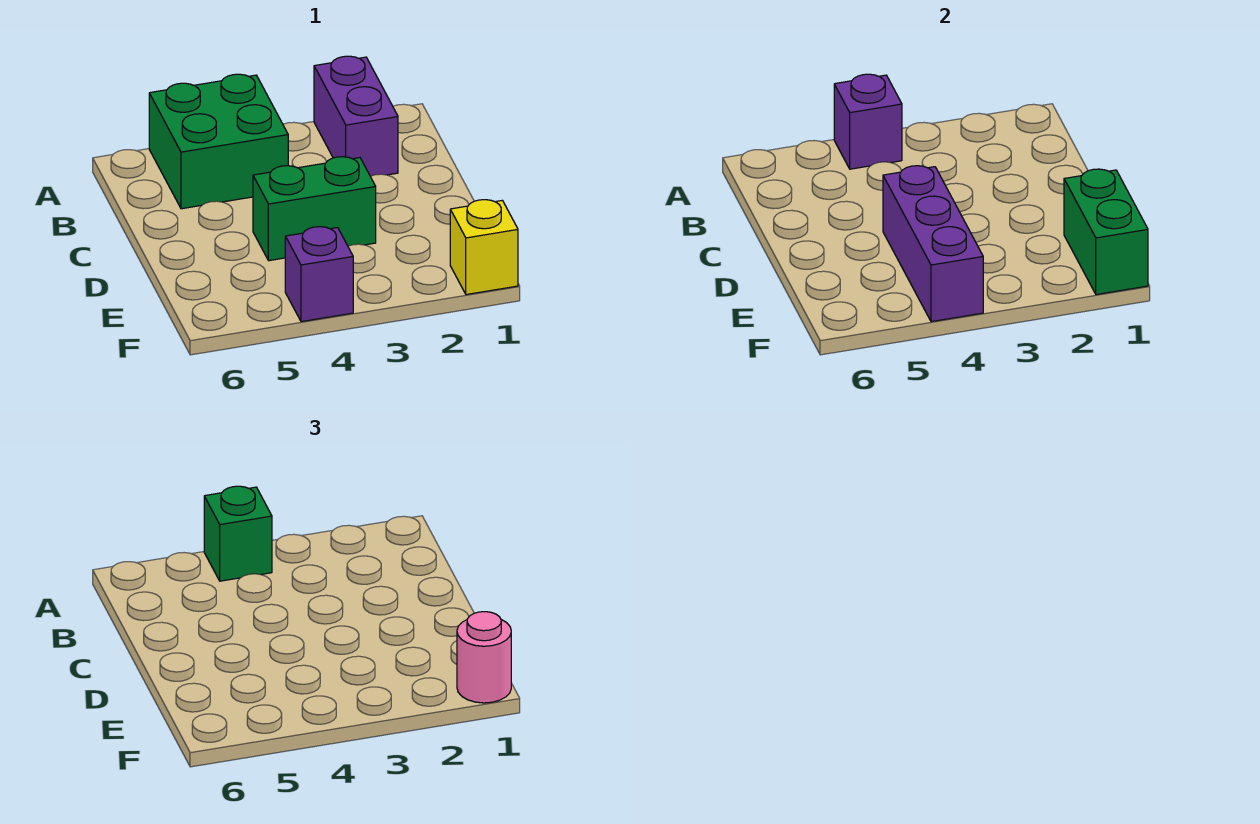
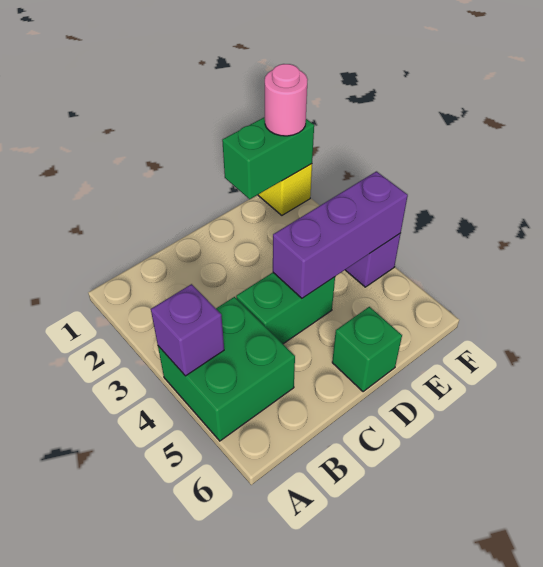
purple brick A2:B2 level 1 -> none
green brick A4 level 3 -> green brick D6 level 1
green brick D3:D4 level 1 -> green brick C4:D4 level 1

